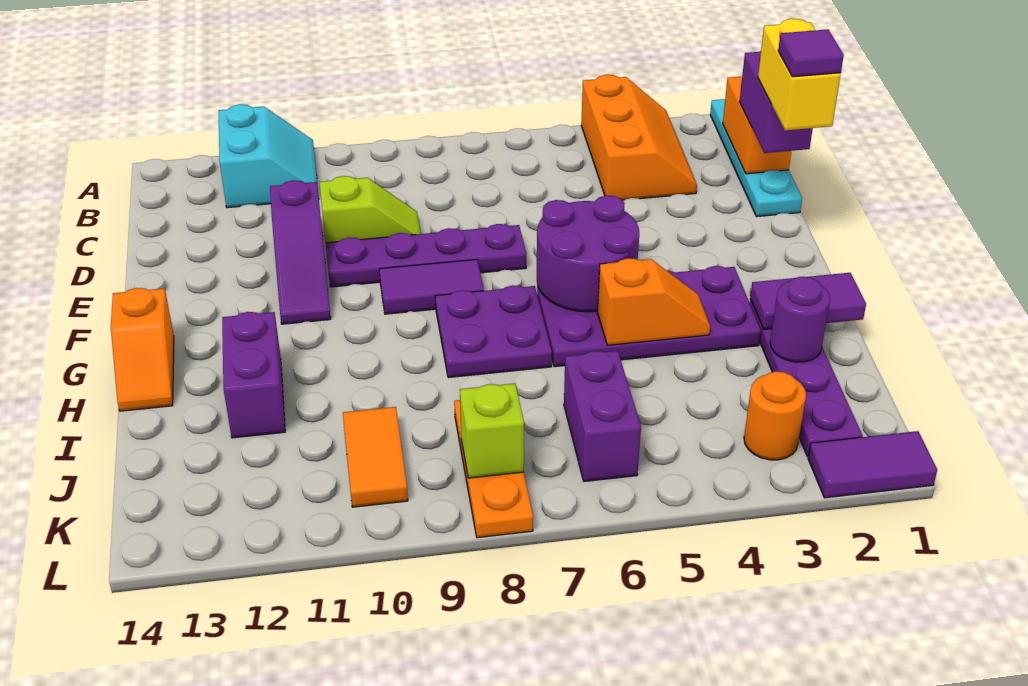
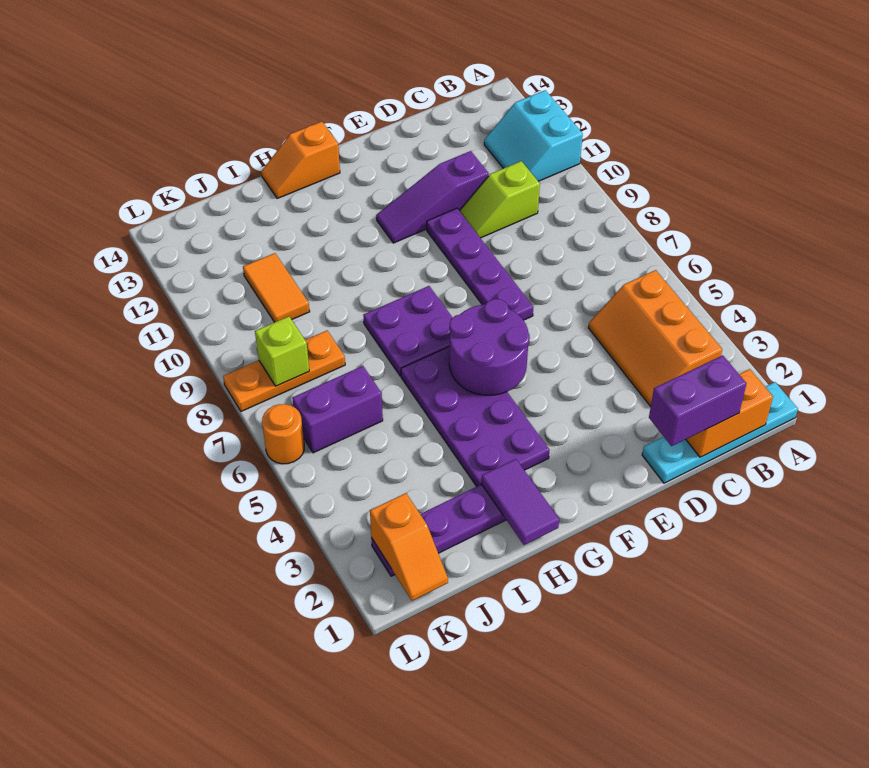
orange slope A3:C4 level 1 top 4 -> orange slope B3:C5 level 1 top B
cyan slope A11:B12 level 1 top 12 -> cyan slope A11:B12 level 1 top A
yellow brick D1:E1 level 4 -> none
lime slope D9:D10 level 1 top 10 -> lime slope C10:D10 level 1 top C
purple tile E1 level 5 -> none
purple tile F8:F9 level 1 -> none
orange slope H4:H5 level 2 top 5 -> orange slope K1:K2 level 2 top 2
purple brick H12:I12 level 1 -> none
purple round brick I2 level 2 -> none
orange tile J10:K10 level 1 -> orange tile J10:J11 level 1
orange round brick K3 level 1 -> orange round brick L6 level 1
purple tile L1:L2 level 1 -> none

